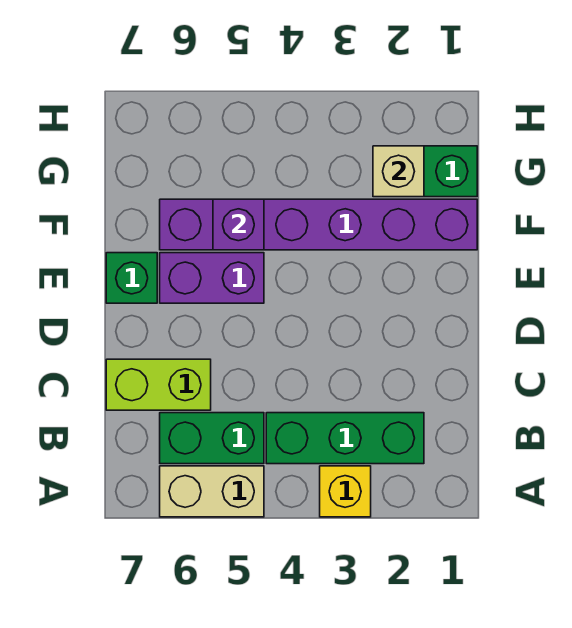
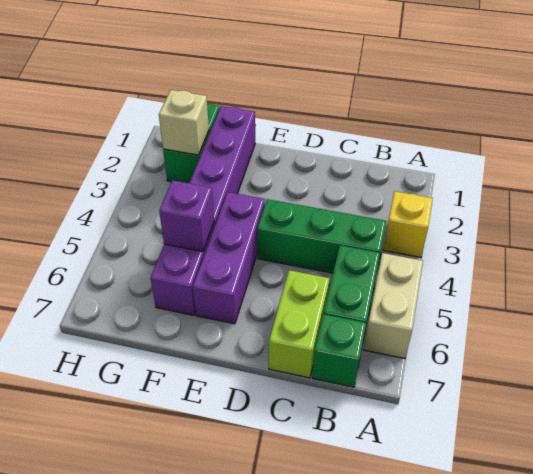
green brick B2:B4 level 1 -> green brick B4:D4 level 1
purple brick E5:E6 level 1 -> purple brick E4:E6 level 1
green brick E7 level 1 -> green brick B7 level 1

